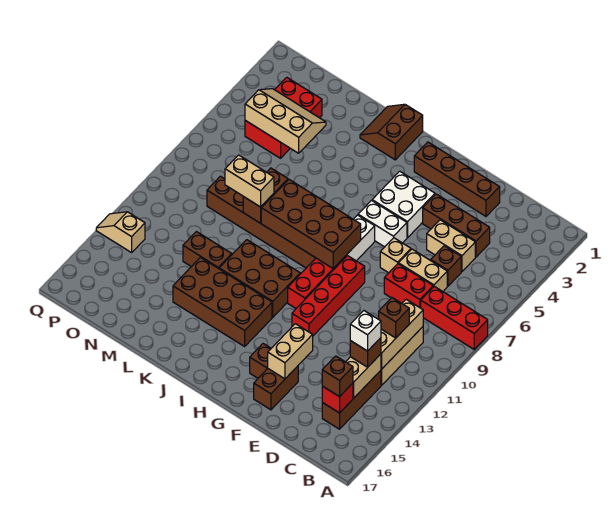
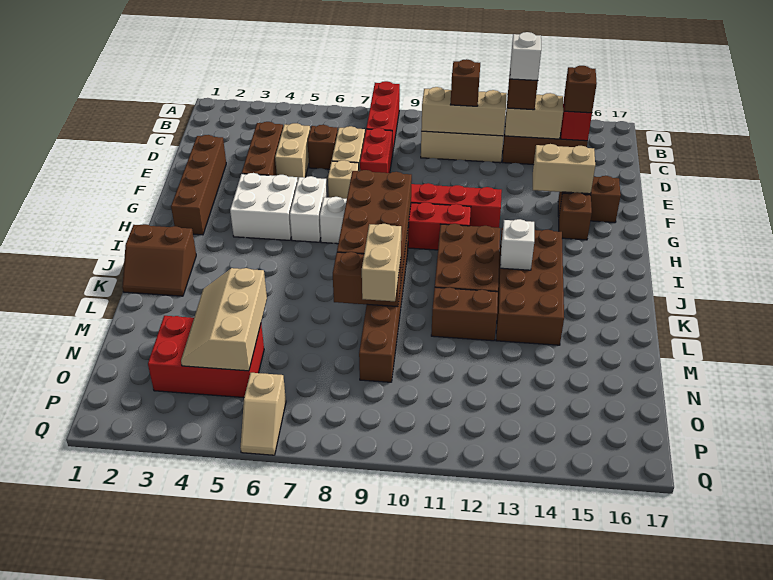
none -> white brick J13 level 2
brown brick L12:M12 level 1 -> brown brick L11:L12 level 1
tan slope P13:Q13 level 1 top P -> tan slope P6:Q6 level 1 top P

